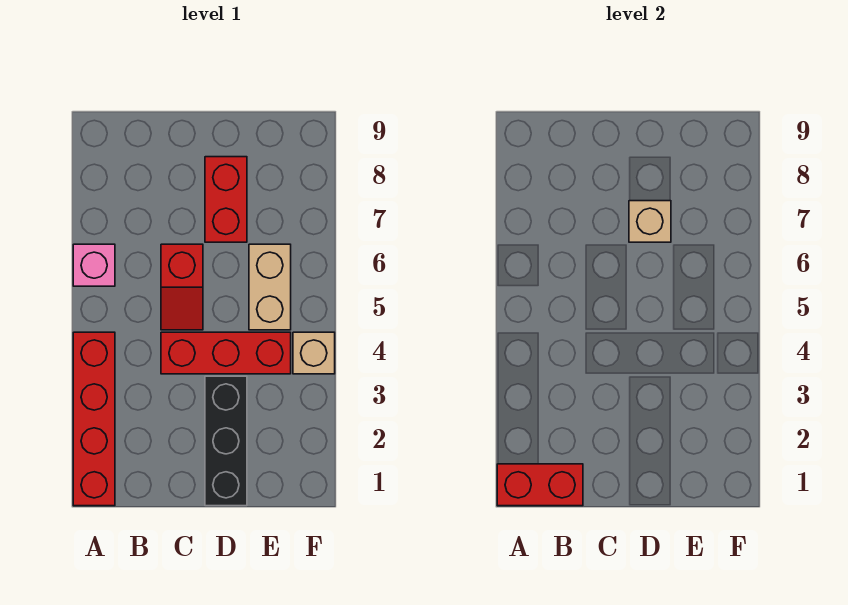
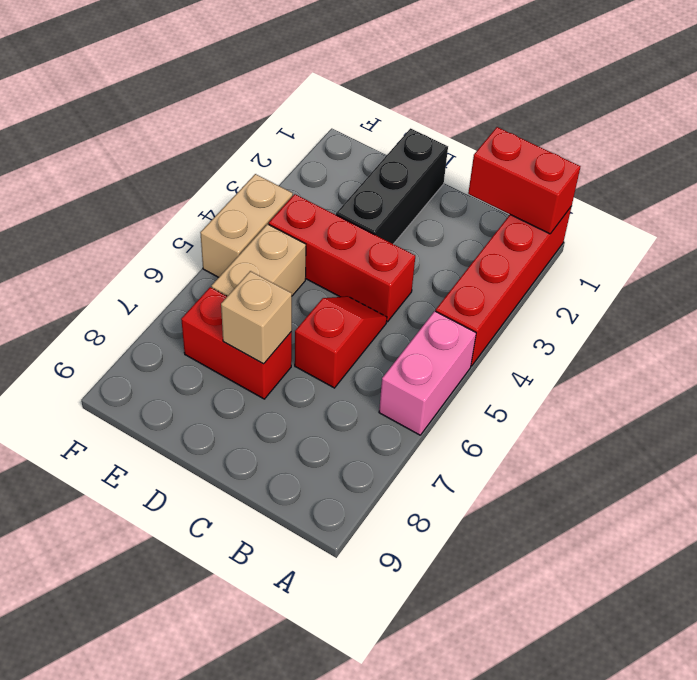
pink brick A6 level 1 -> pink brick A5:A6 level 1
red brick D7:D8 level 1 -> red brick D7:E7 level 1
tan brick F4 level 1 -> tan brick F4:F5 level 1

